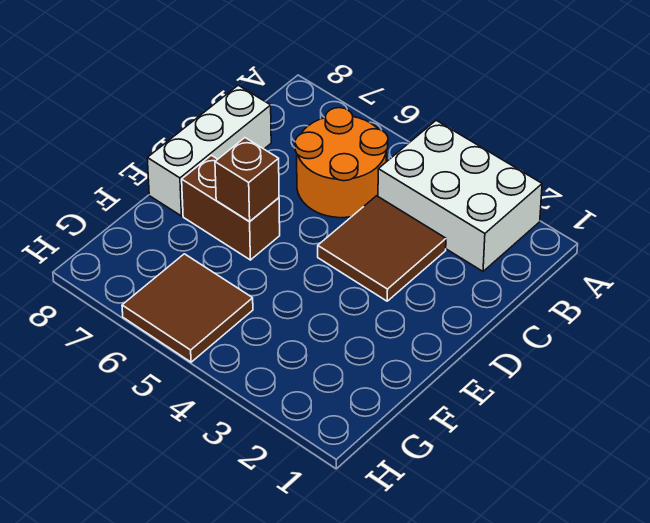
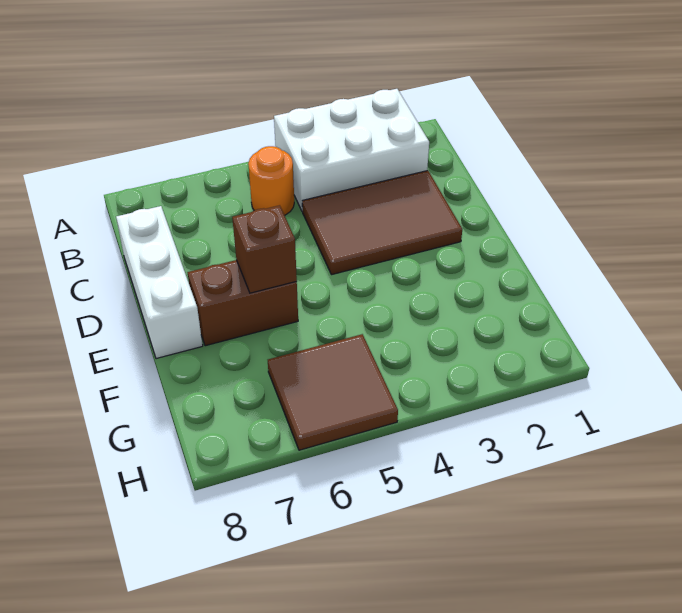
orange round brick B5:C6 level 1 -> orange round brick B5 level 1
brown tile C3:D4 level 1 -> brown tile C2:D4 level 1

